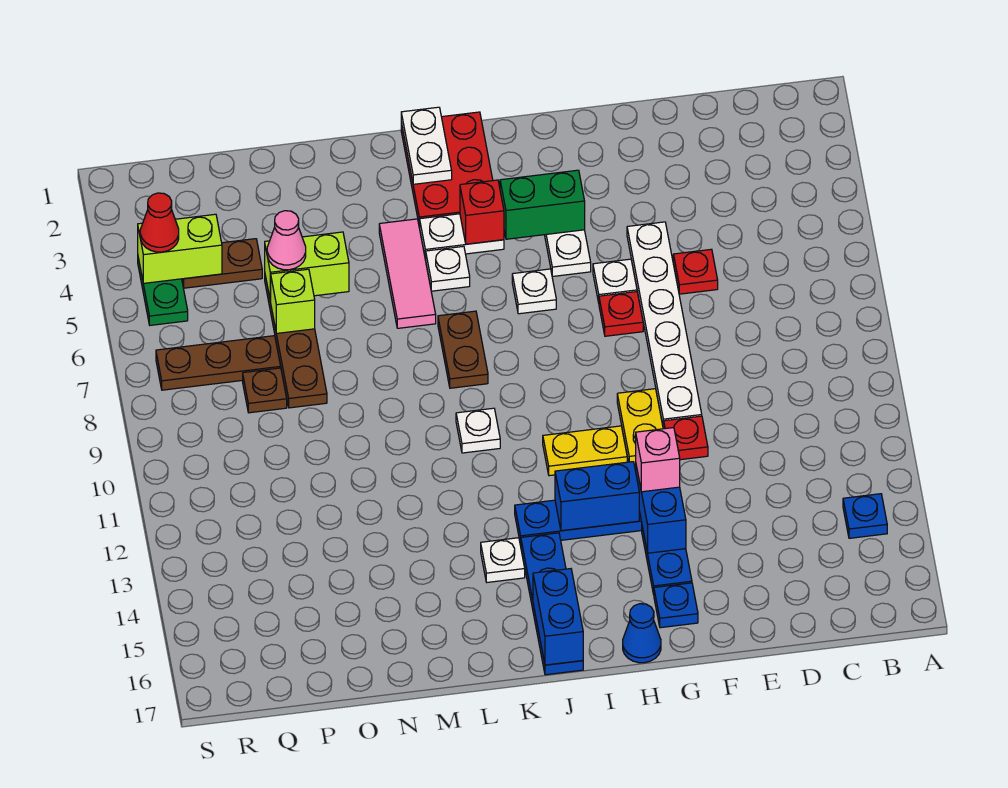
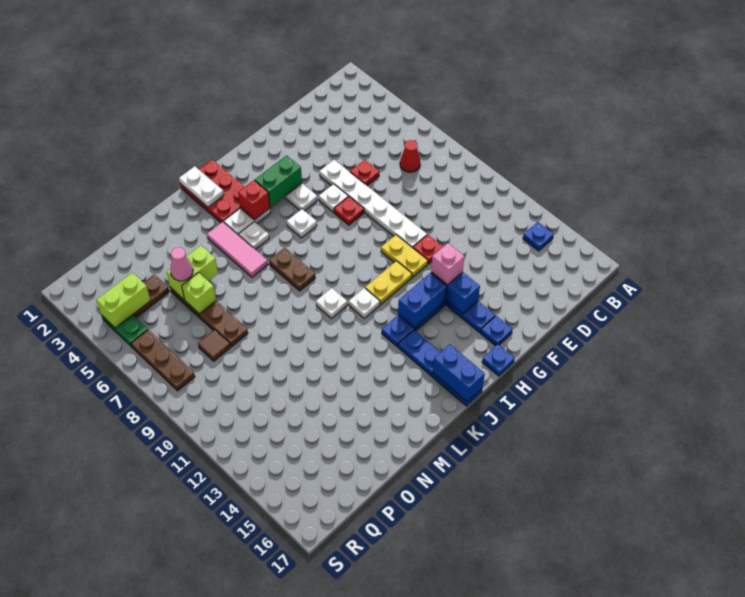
blue cone H17 level 1 -> blue plate H17 level 1
white plate K14 level 1 -> white plate J11 level 1
brown plate P7:R7 level 1 -> brown plate R6:R8 level 1
brown plate P8 level 1 -> brown tile P8 level 1
red cone R4 level 3 -> red cone C7 level 1

